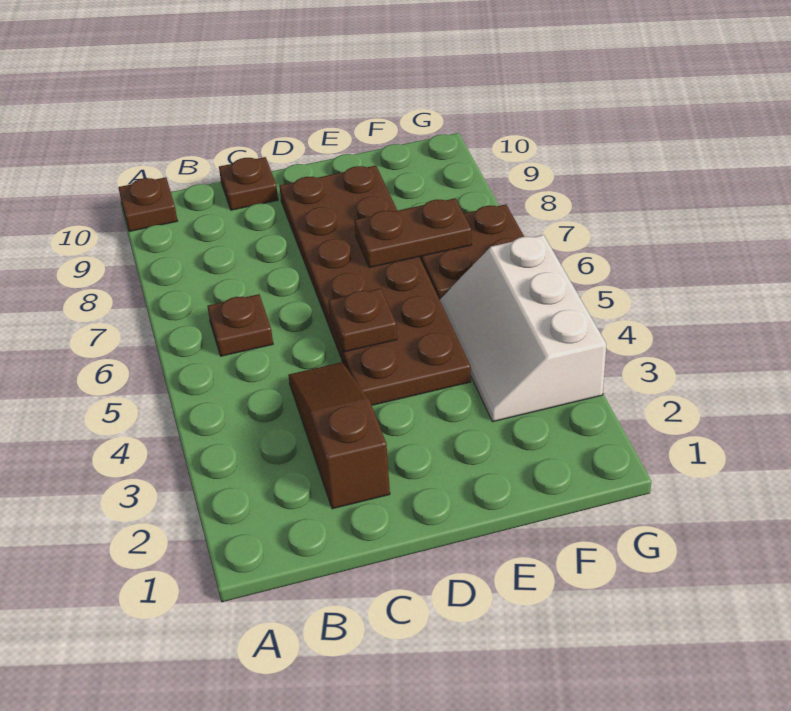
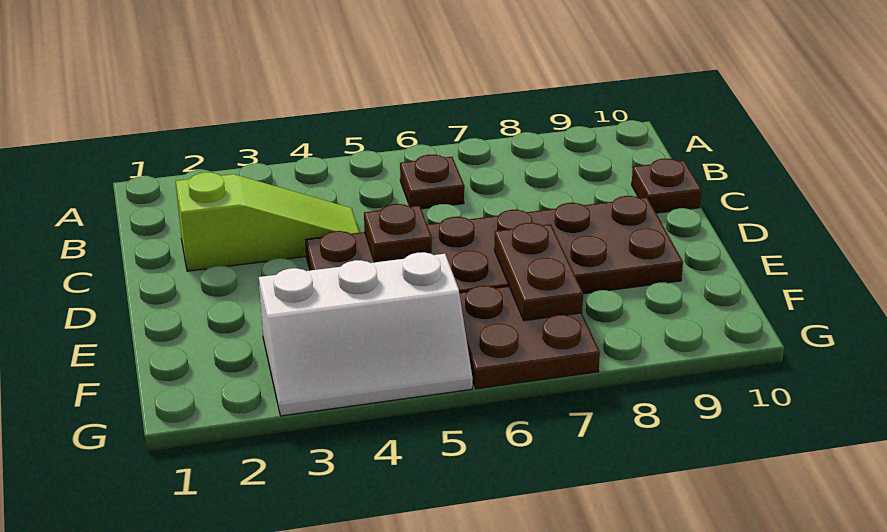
brown plate A10 level 1 -> none
brown slope C2:C4 level 1 top 2 -> lime slope C2:C4 level 1 top 2
white slope F3:G5 level 1 top G -> white slope F3:G5 level 1 top F

